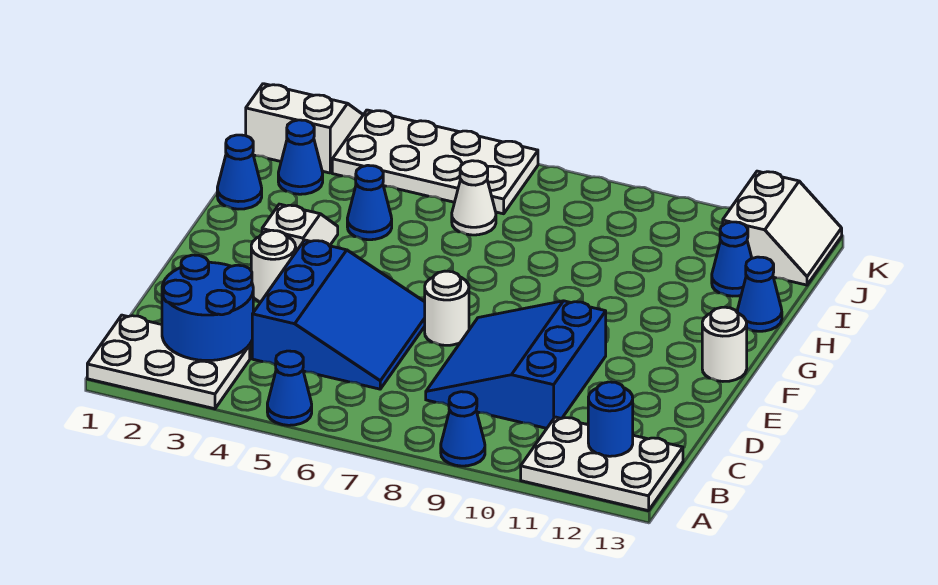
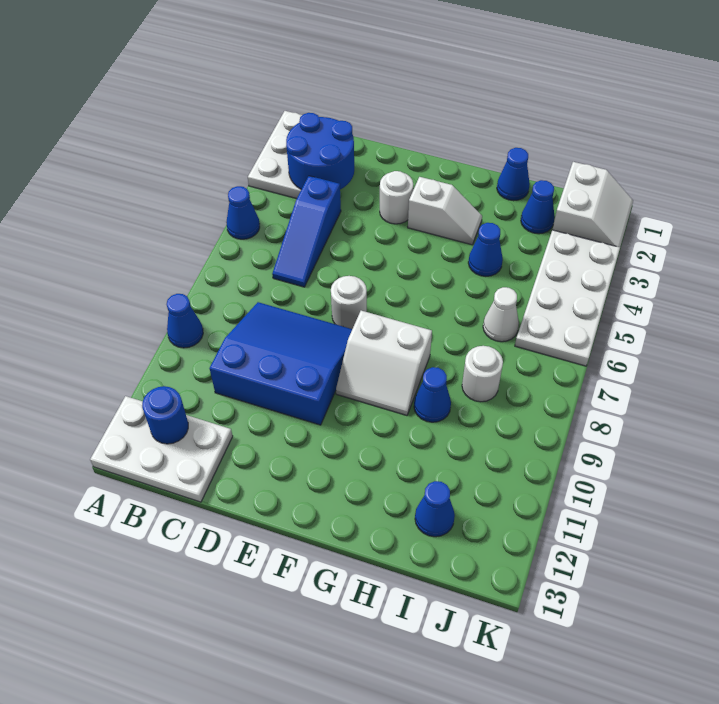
white plate A11:B13 level 1 -> white plate A12:C13 level 1
blue slope C4:E6 level 1 top 4 -> blue slope C4:C6 level 1 top 4
white round brick F13 level 1 -> white round brick I8 level 1
blue cone H13 level 1 -> blue cone H9 level 1
white slope J12:K13 level 1 top 12 -> white slope F8:G9 level 1 top 8

